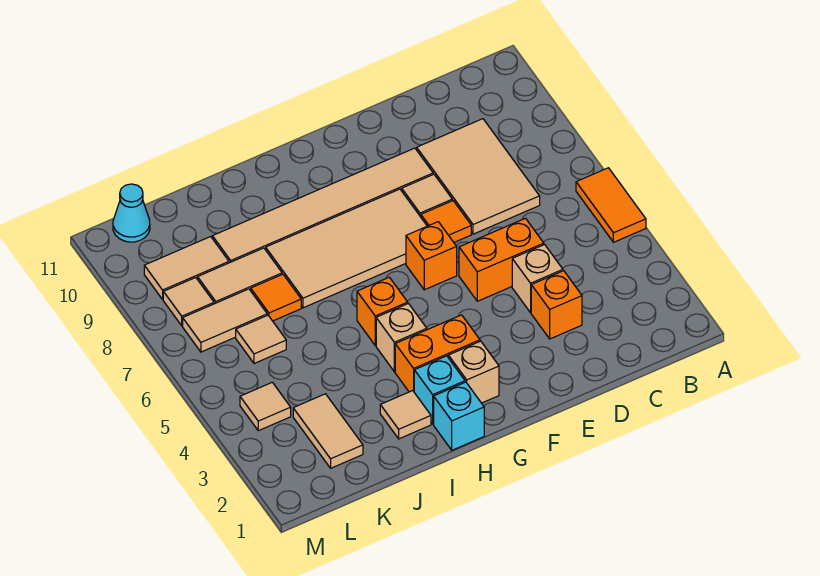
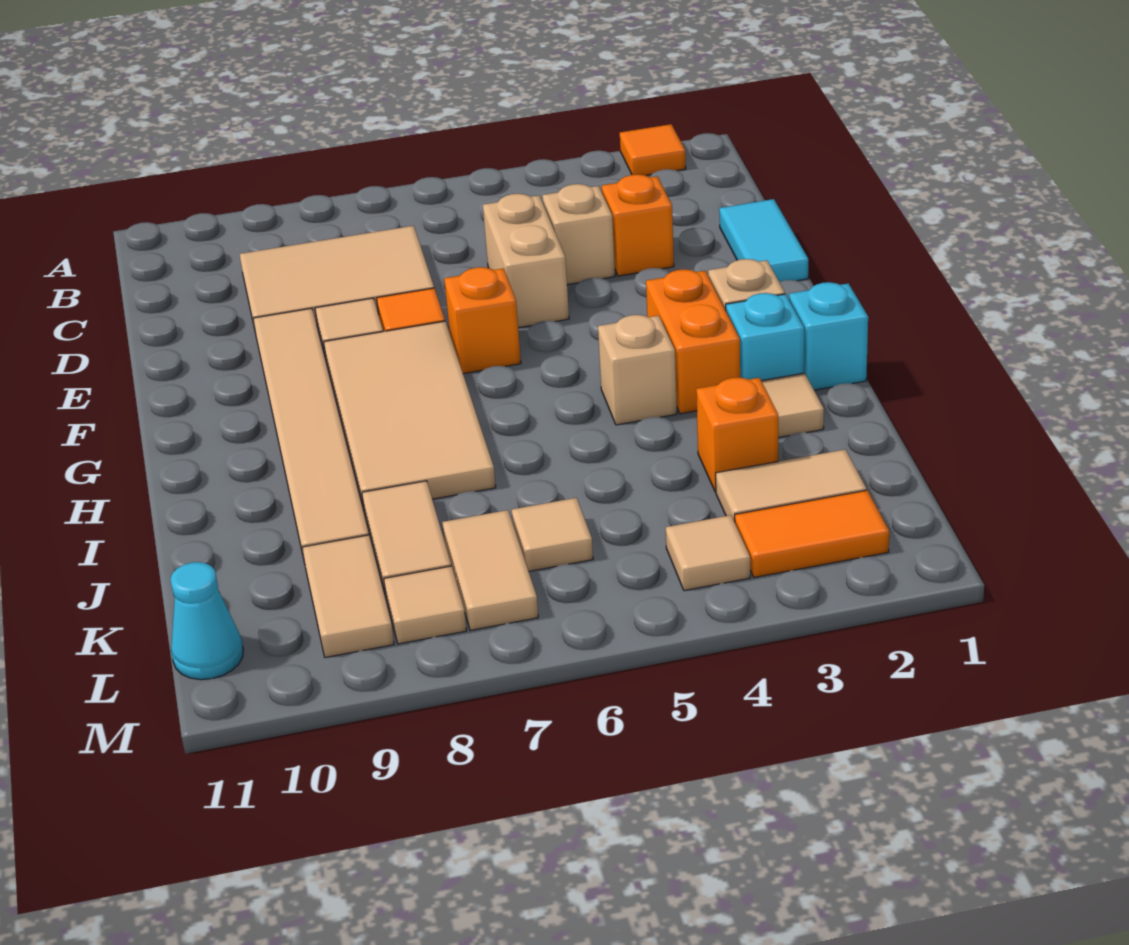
orange tile A5:A6 level 1 -> orange tile L2:L3 level 1
none -> cyan tile D1:E1 level 1
orange brick D5:E5 level 1 -> tan brick D5:E5 level 1
orange brick H5 level 1 -> orange brick J3 level 1
orange tile J7 level 1 -> orange tile A2 level 1

